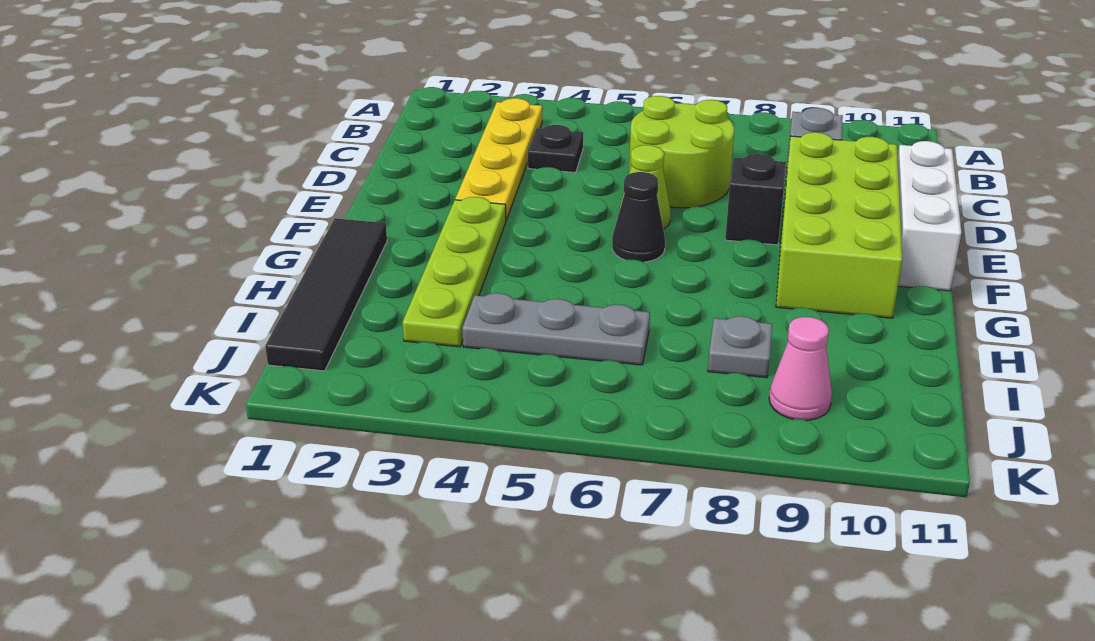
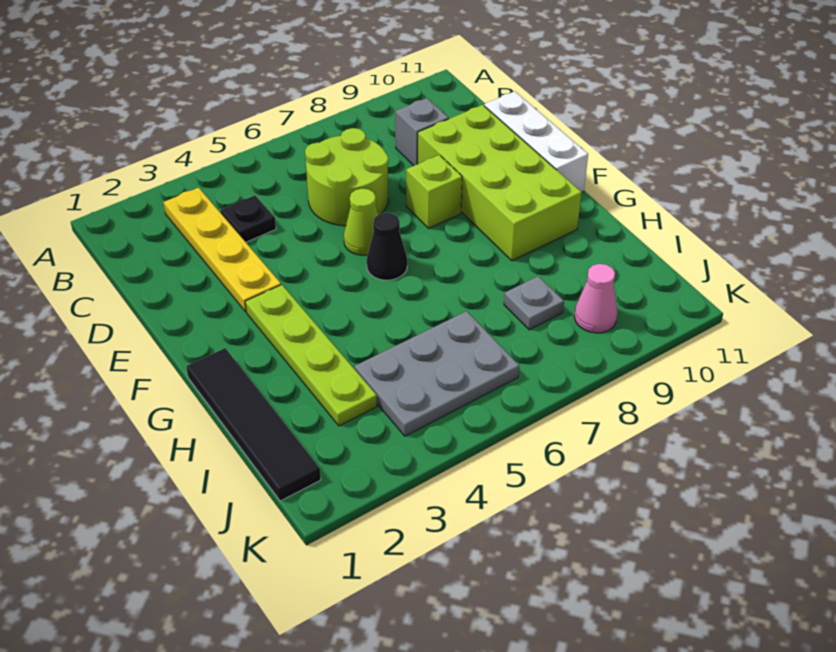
black brick E8 level 1 -> lime brick E8 level 1
grey plate I4:I6 level 1 -> grey plate I4:J6 level 1

